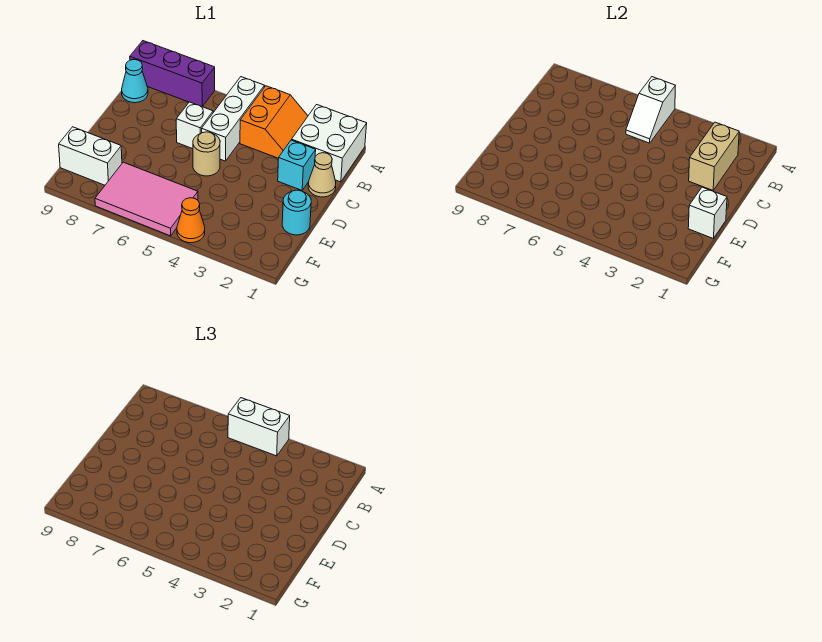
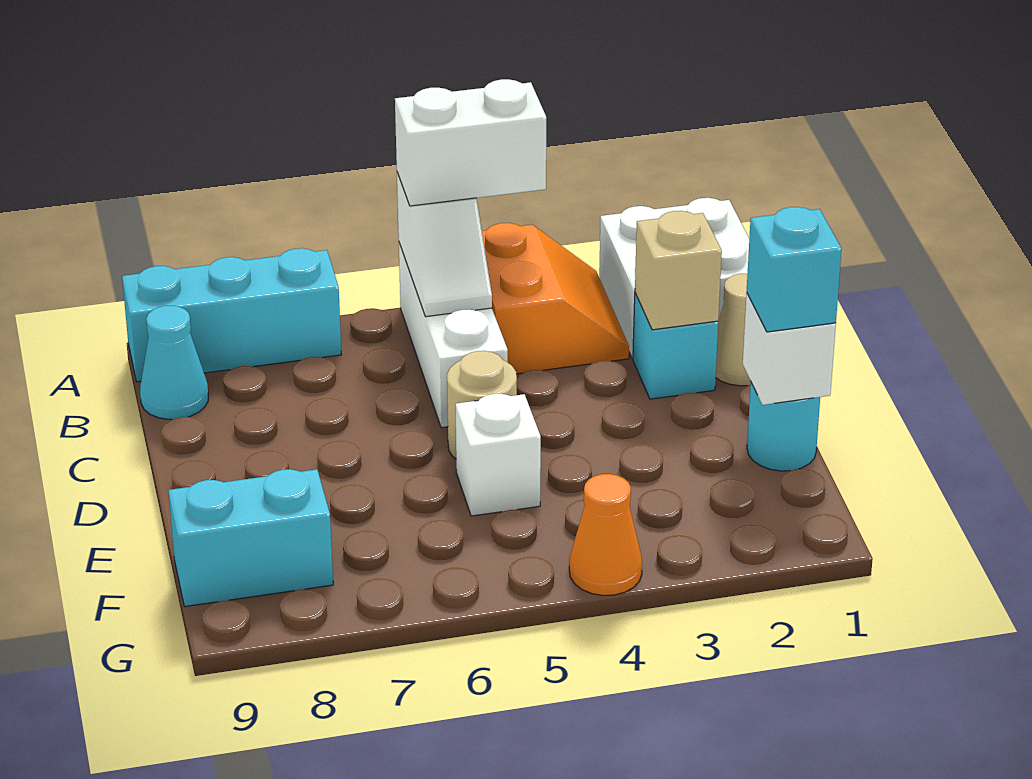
purple brick A7:A9 level 1 -> cyan brick A7:A9 level 1
tan brick B2:C2 level 2 -> tan brick C2 level 2
white brick C6 level 1 -> white brick E5 level 1
none -> cyan brick E1 level 3
pink tile F5:G7 level 1 -> none
white brick F8:F9 level 1 -> cyan brick F8:F9 level 1

